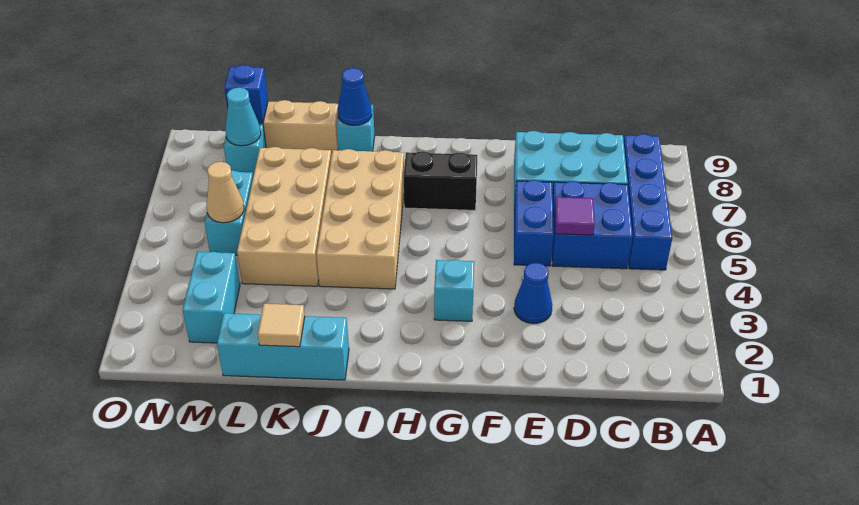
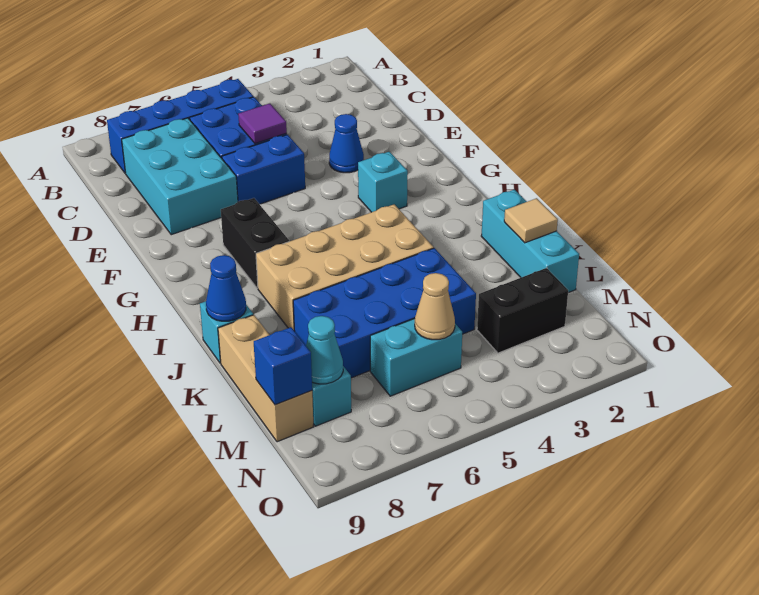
tan brick K4:L7 level 1 -> blue brick K4:L7 level 1
cyan brick M2:M3 level 1 -> black brick M2:M3 level 1

